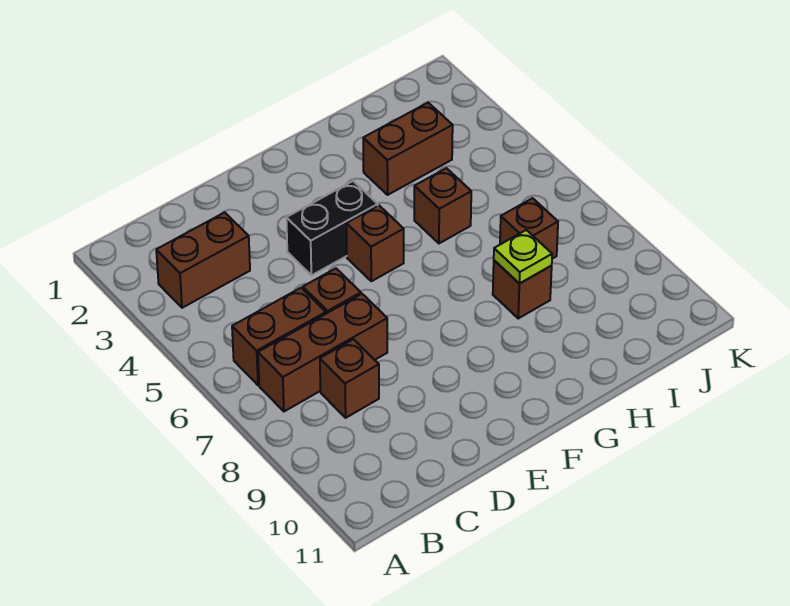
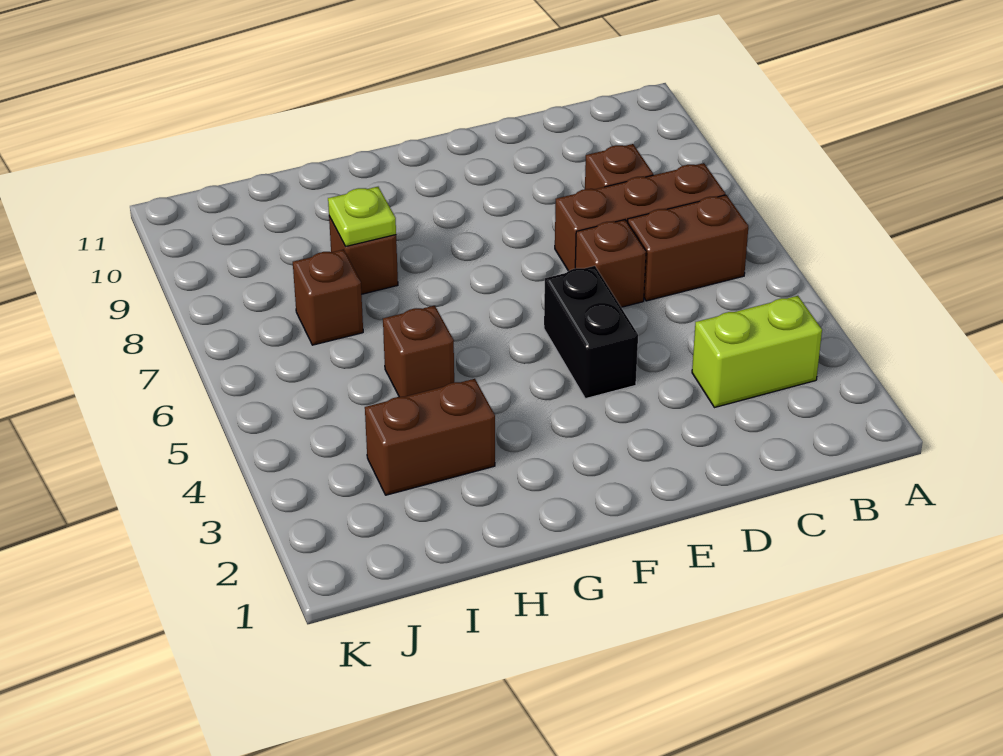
brown brick B3:C3 level 1 -> lime brick B3:C3 level 1
black brick E4:F4 level 1 -> black brick E4:E5 level 1
brown brick F5 level 1 -> none

